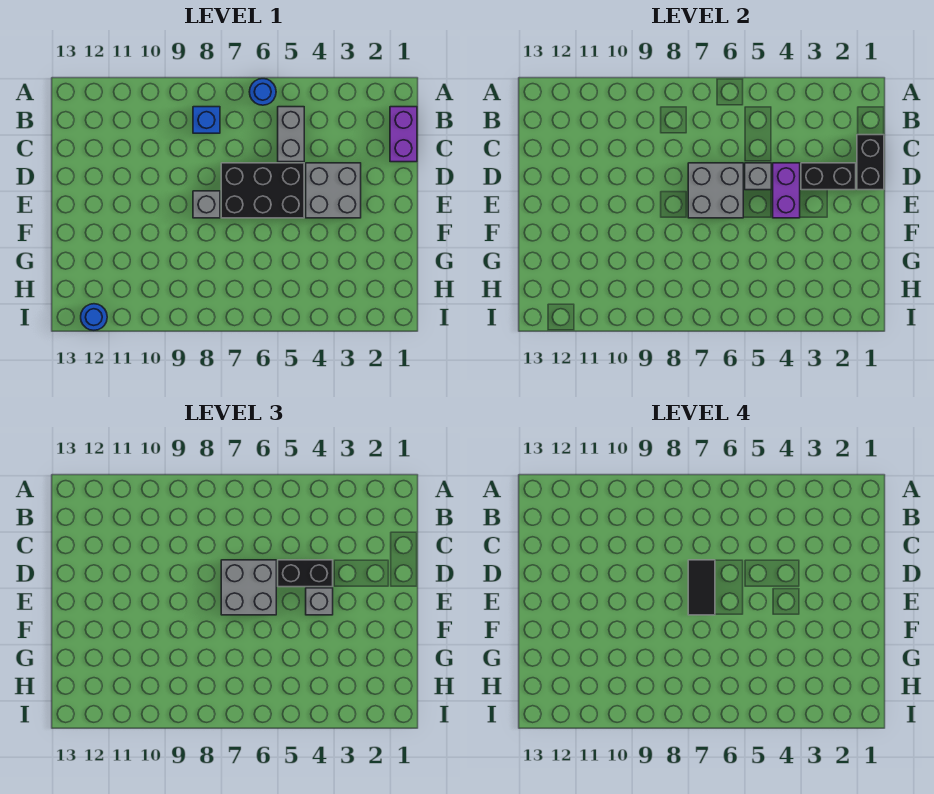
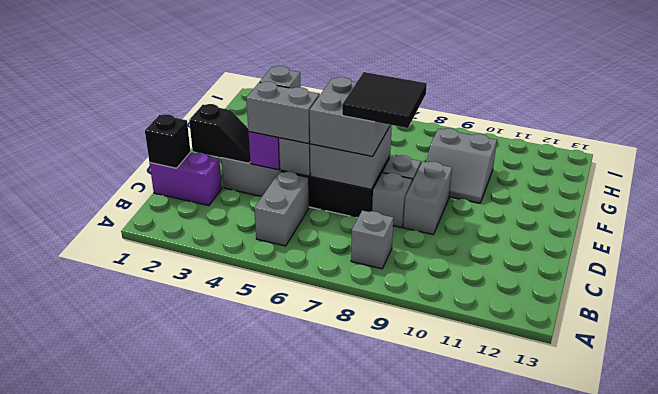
blue round brick A6 level 1 -> none
purple brick B1:C1 level 1 -> purple brick C1:C2 level 1
blue brick B8 level 1 -> grey brick B8 level 1
black brick C1:D1 level 2 -> black brick C1 level 2
black brick D2:D3 level 2 -> black slope D2:D3 level 2 top 2
black brick D4:D5 level 3 -> grey brick D4:D5 level 3
black tile D7:E7 level 4 -> black tile D7:E8 level 4
none -> grey brick D8 level 1
none -> grey brick D9:E9 level 1
none -> grey slope F9:G10 level 1 top G
blue round brick I12 level 1 -> none

